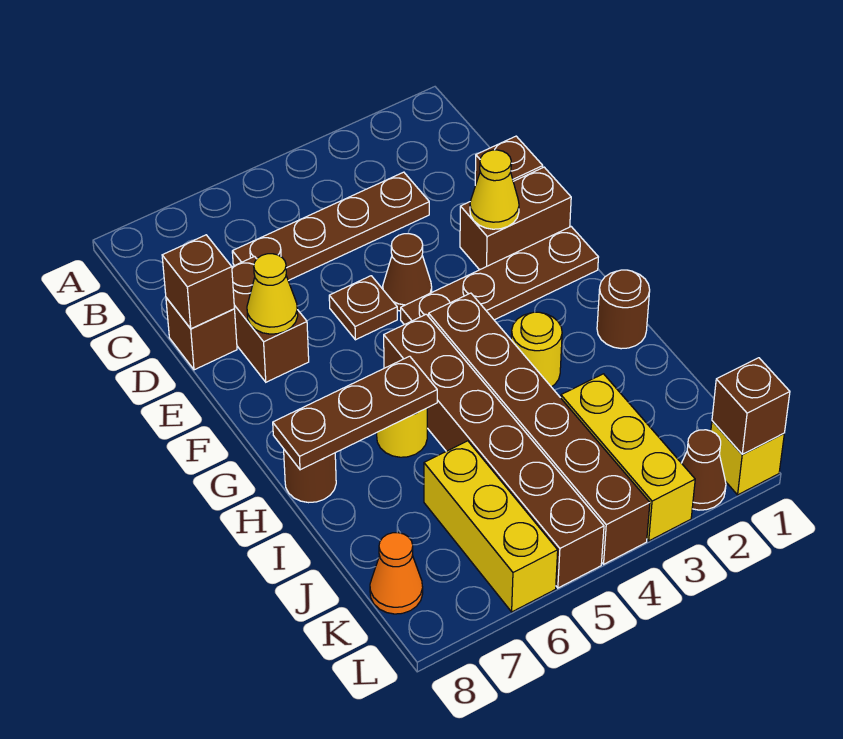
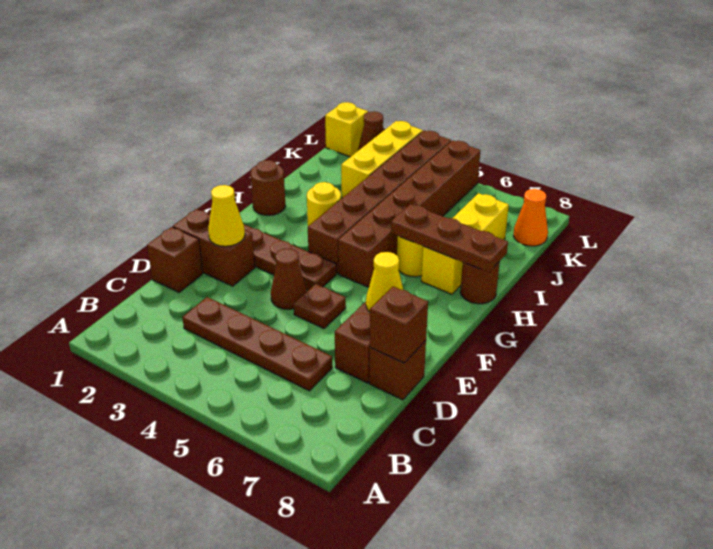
yellow brick J6:L6 level 1 -> yellow brick H7:J7 level 1
brown brick L1 level 2 -> none

